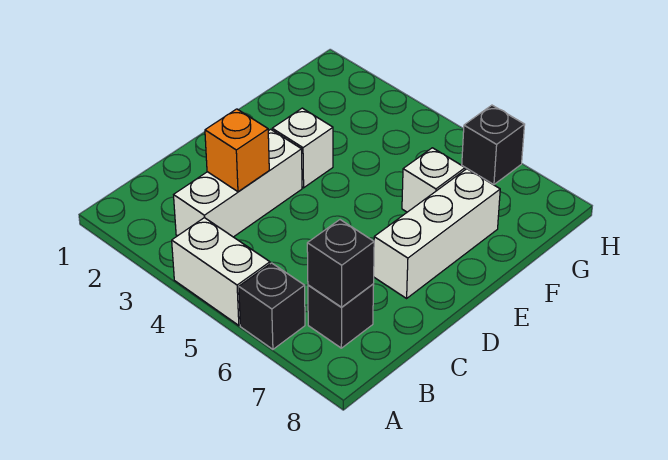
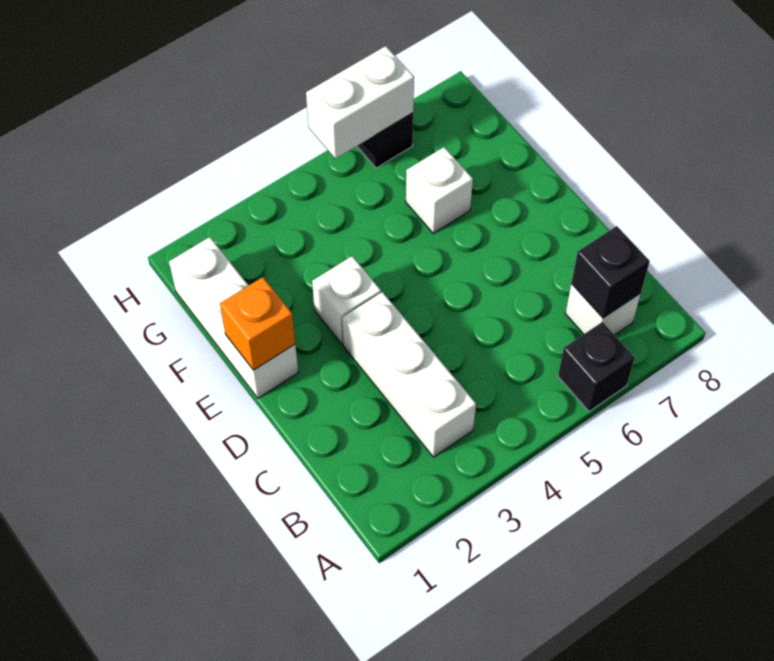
white brick A4:A5 level 1 -> white brick H5:H6 level 2
black brick B7 level 1 -> white brick B7 level 1
orange brick C3 level 2 -> orange brick E1 level 2
white brick D7:F7 level 1 -> white brick E1:G1 level 1

